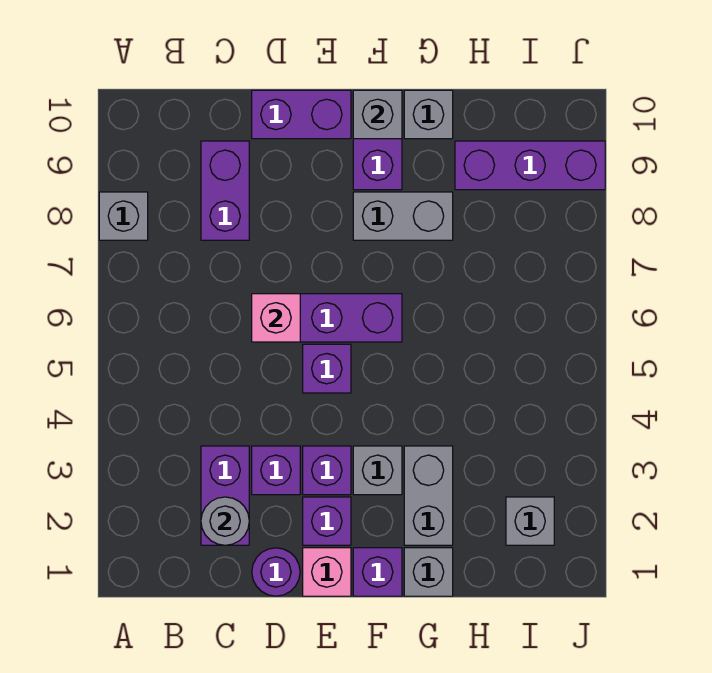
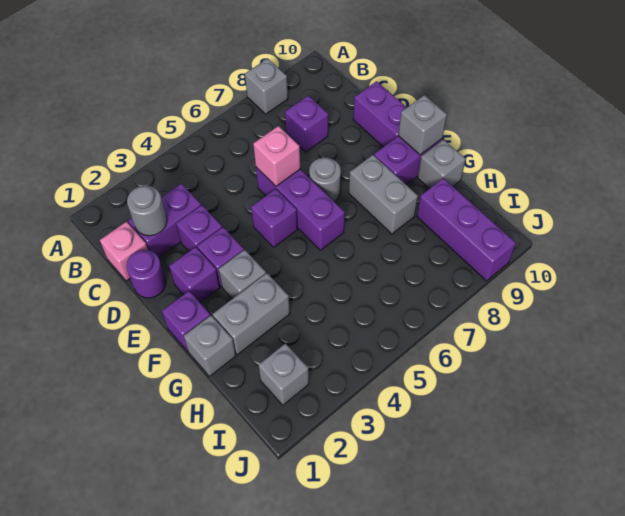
purple brick C8:C9 level 1 -> purple brick C8 level 1
pink brick E1 level 1 -> pink brick C1 level 1
none -> grey round brick E7 level 1

